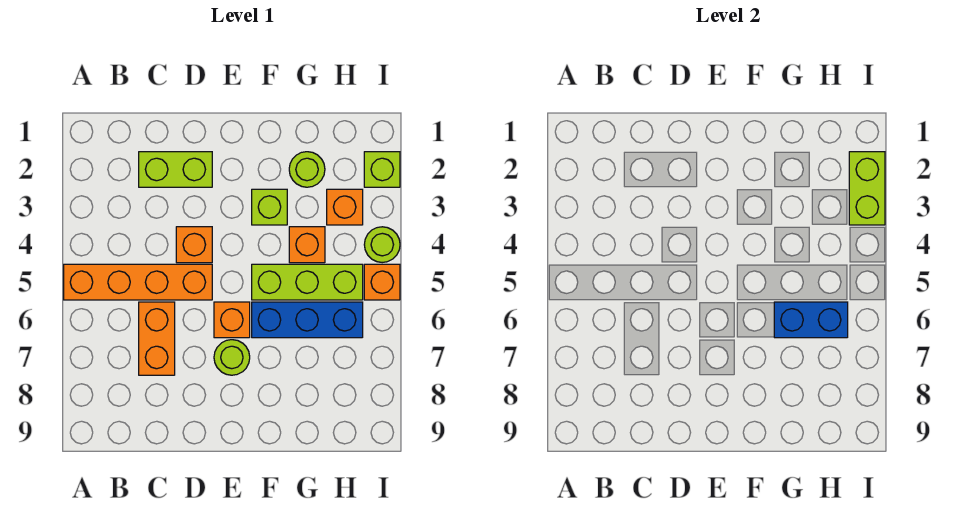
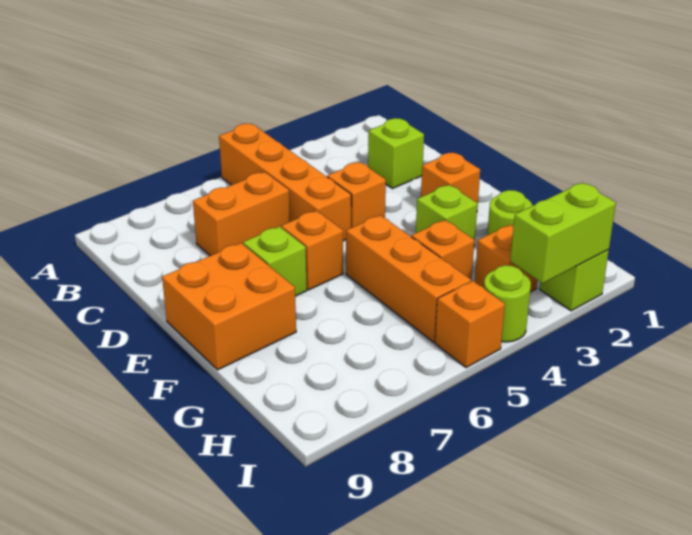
lime brick C2:D2 level 1 -> lime brick C2 level 1
none -> orange brick E2 level 1
lime round brick E7 level 1 -> lime brick E7 level 1
none -> orange brick E8:F9 level 1
lime brick F5:H5 level 1 -> orange brick F5:H5 level 1
blue brick F6:H6 level 1 -> none
blue brick G6:H6 level 2 -> none

